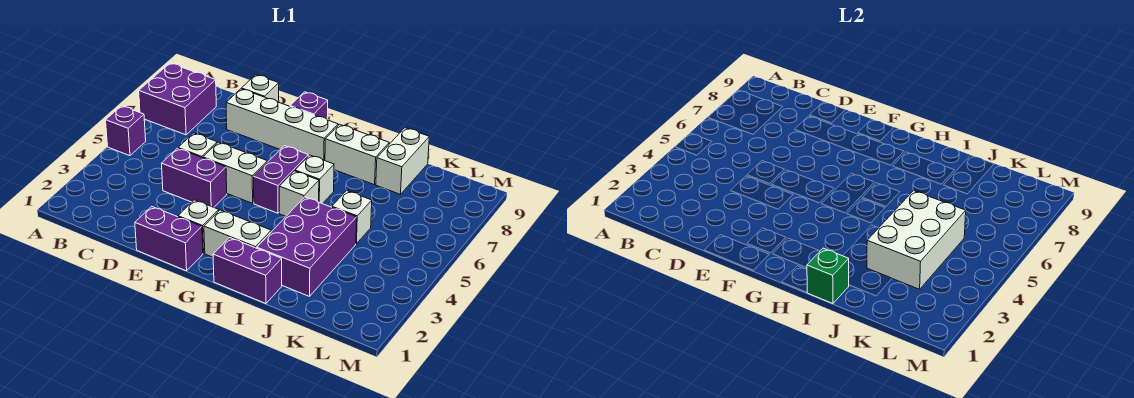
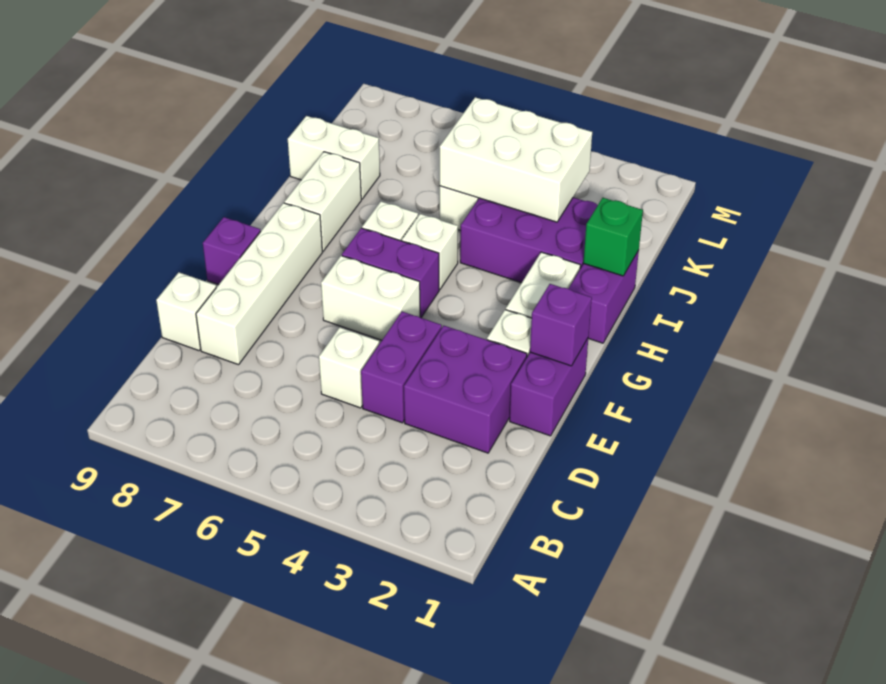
purple brick A5 level 1 -> purple brick F1 level 2
purple brick A7:B8 level 1 -> purple brick D2:E3 level 1
white brick E5:F5 level 1 -> white brick F5:F6 level 1

